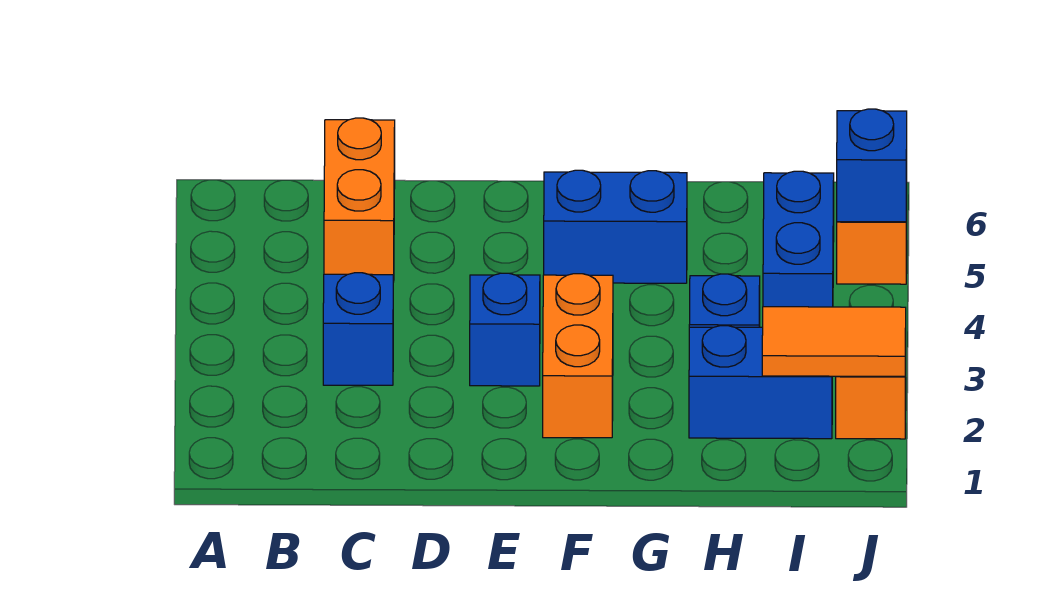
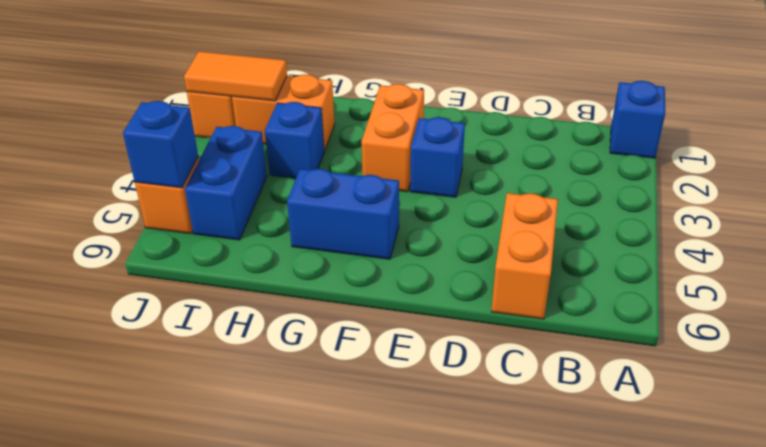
blue brick C3 level 1 -> blue brick A1 level 1
blue brick H2:I2 level 1 -> orange brick H2:I2 level 1

